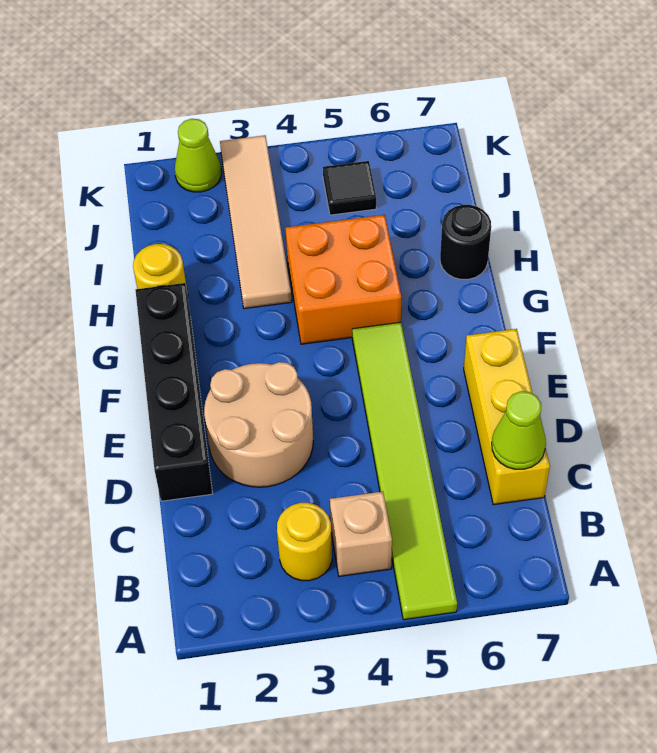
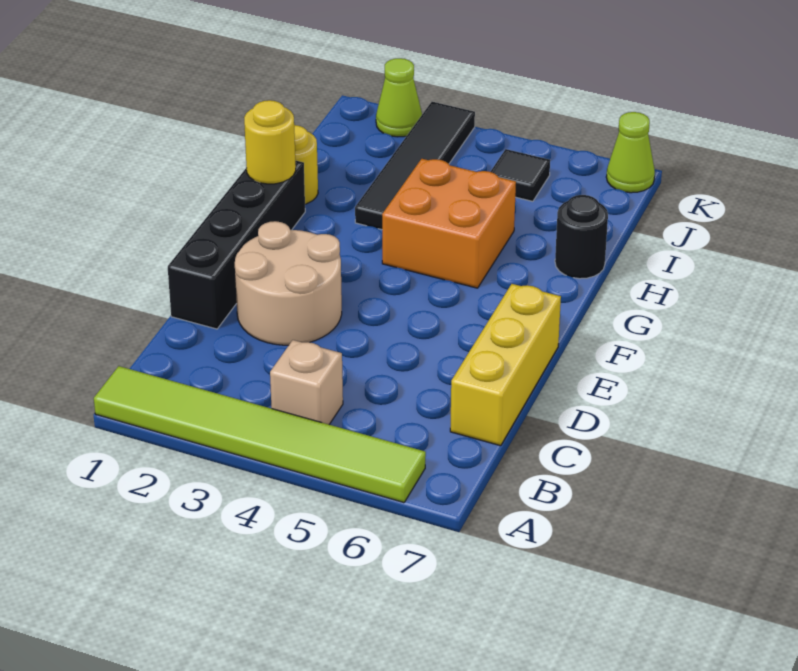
lime tile A5:F5 level 1 -> lime tile A1:A6 level 1
yellow round brick B3 level 1 -> yellow round brick G1 level 2
lime cone C7 level 2 -> lime cone K7 level 1
tan tile H3:K3 level 1 -> black tile H3:K3 level 1

